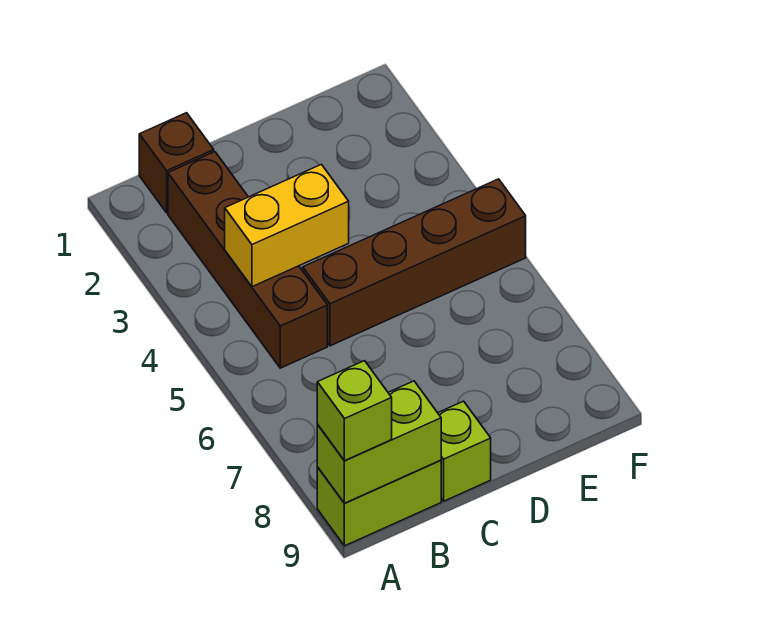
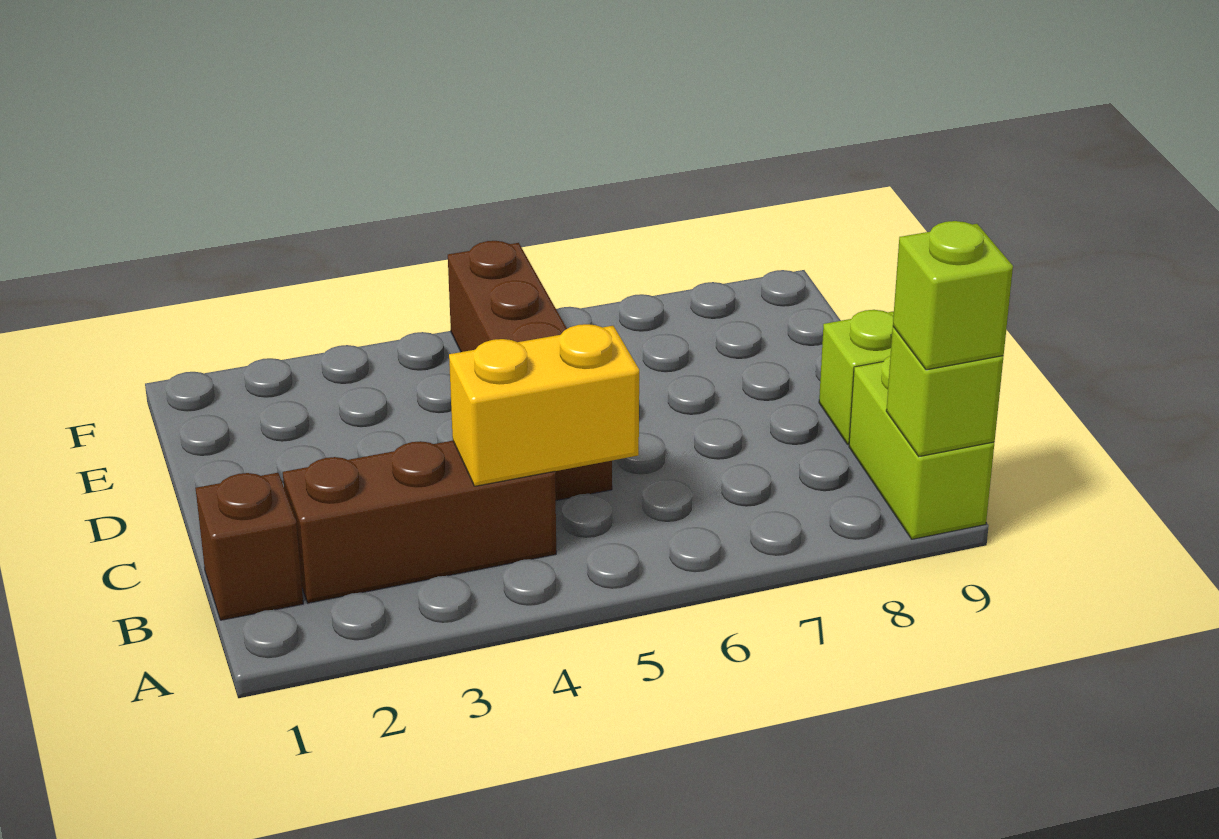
lime brick A9:B9 level 2 -> lime brick A9 level 2
brown brick B2:B5 level 1 -> brown brick B2:B4 level 1
yellow brick B4:C4 level 2 -> yellow brick B4:B5 level 2

